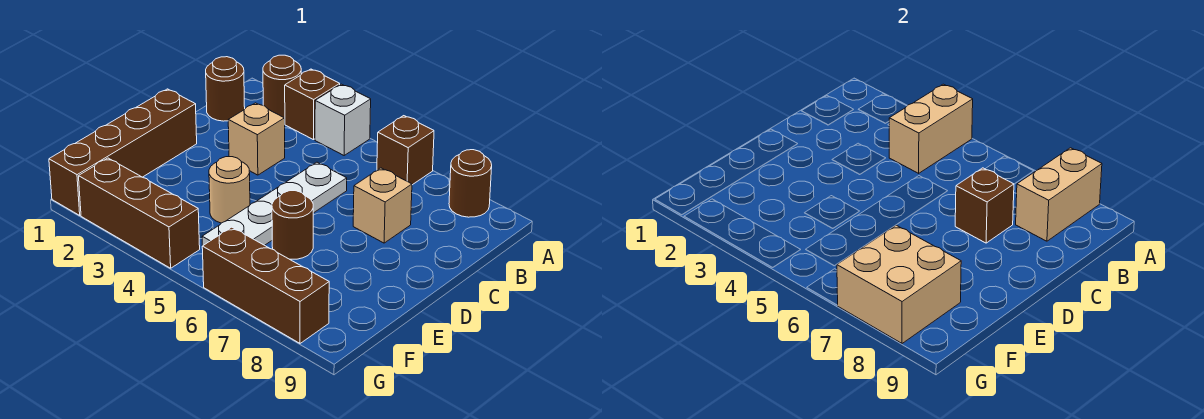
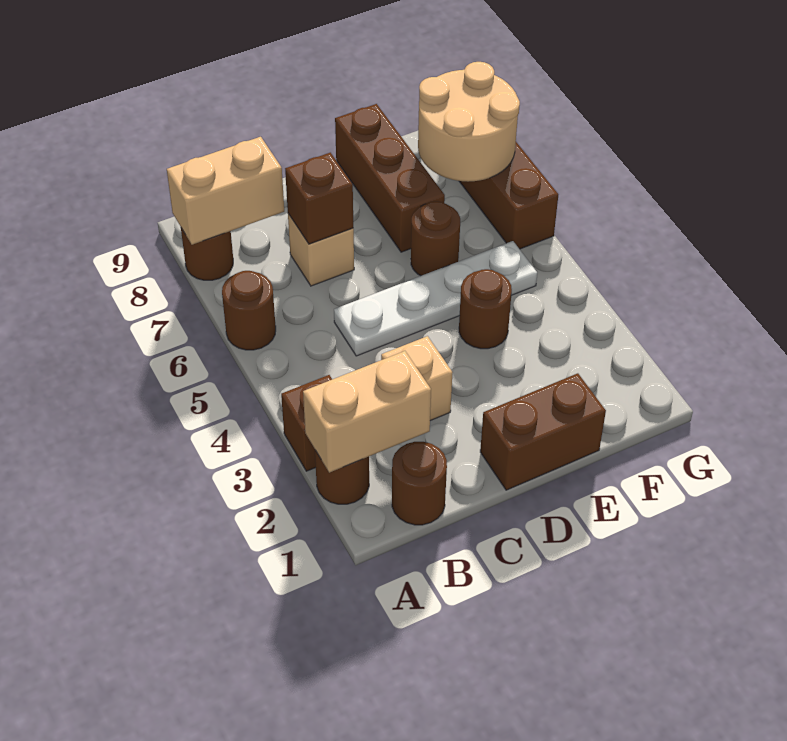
white brick A4 level 1 -> none
tan brick A4:B4 level 2 -> tan brick A2:B2 level 2
brown brick A6 level 1 -> brown round brick A6 level 1
brown brick D1:G1 level 1 -> brown brick D1:E1 level 1
tan round brick E4 level 1 -> brown round brick E4 level 1
tan brick F7:G8 level 2 -> tan round brick F7:G8 level 2
brown brick G2:G4 level 1 -> brown brick E7:E9 level 1

